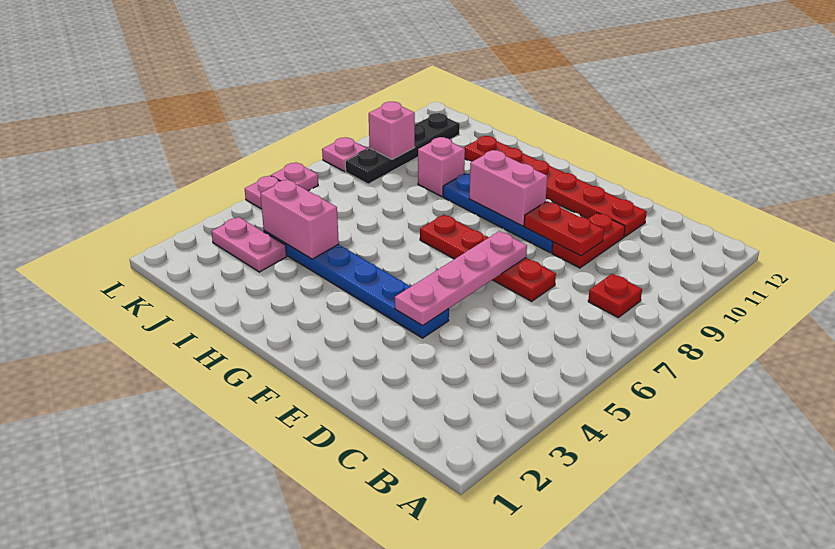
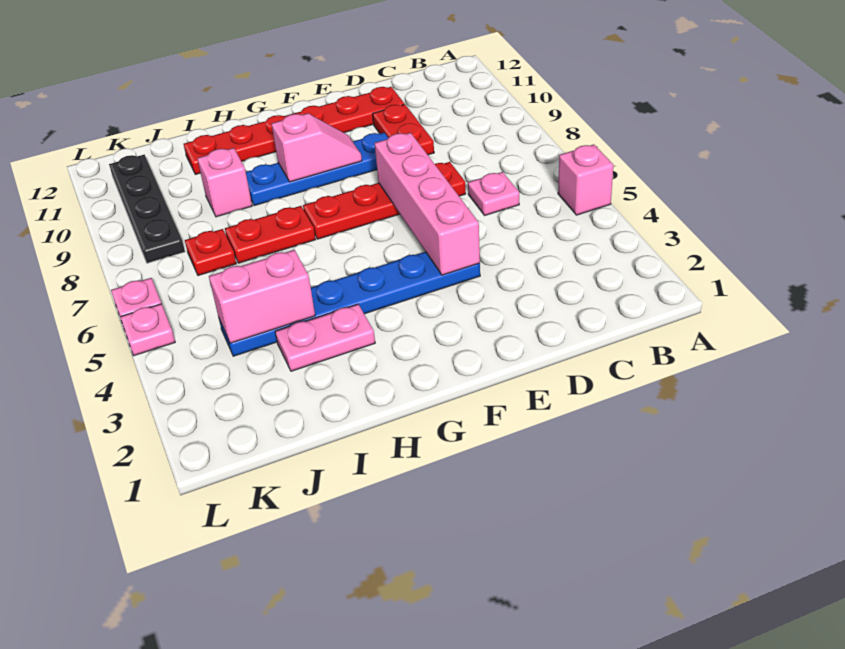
red plate B8 level 1 -> red plate J7 level 1
red plate D9:E9 level 2 -> red plate H7:I7 level 1
pink plate E4:E7 level 2 -> pink brick E4:E7 level 2
pink brick F9:G9 level 2 -> pink slope F9:G9 level 2 top G
pink plate J3:K3 level 1 -> pink plate H3:I3 level 1
pink brick K9 level 2 -> pink brick A5 level 1
pink plate L8 level 1 -> pink plate C6 level 1

